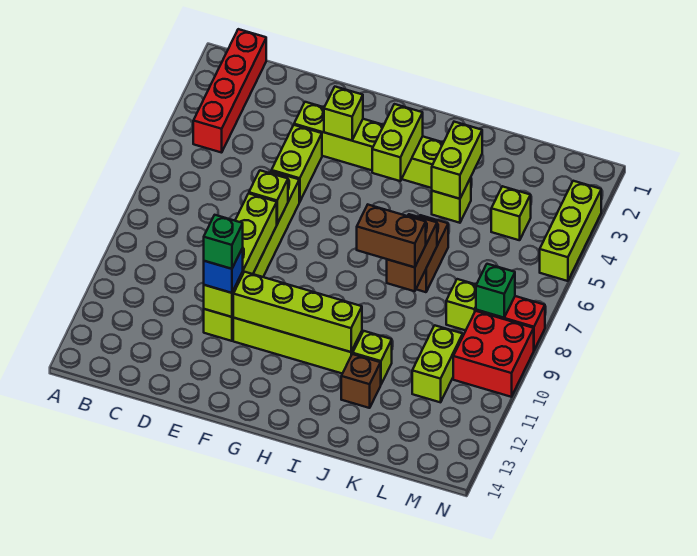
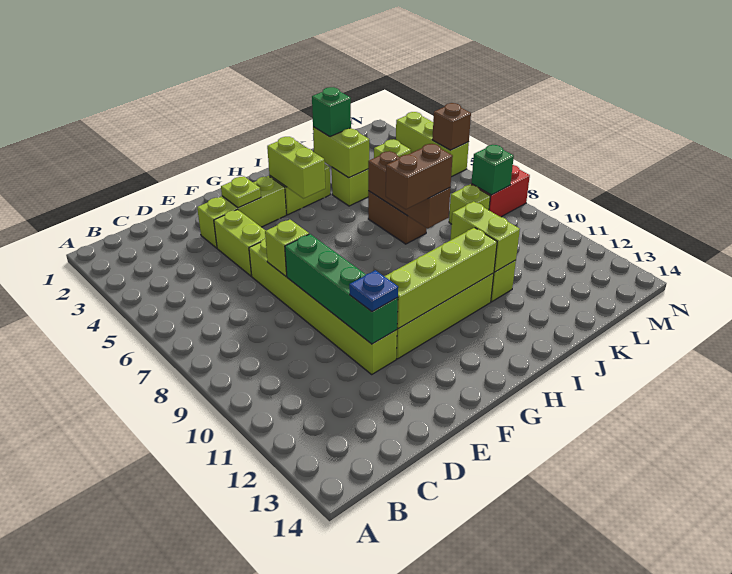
red brick B1:B4 level 1 -> none
lime brick E8:E11 level 2 -> green brick E8:E11 level 2
blue brick E11 level 3 -> blue plate E11 level 3
green brick E11 level 4 -> green brick J3 level 3
lime brick F3 level 2 -> lime plate F3 level 2
brown brick J7:J8 level 2 -> brown brick J6:J8 level 2
brown brick J12 level 1 -> brown brick N5 level 2
lime brick L10:L11 level 1 -> lime brick J10:J11 level 2
red brick M9:N10 level 1 -> none

